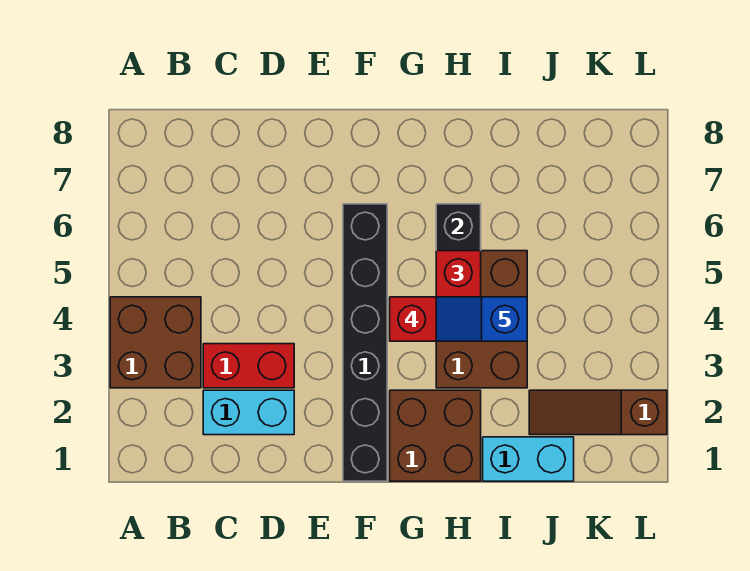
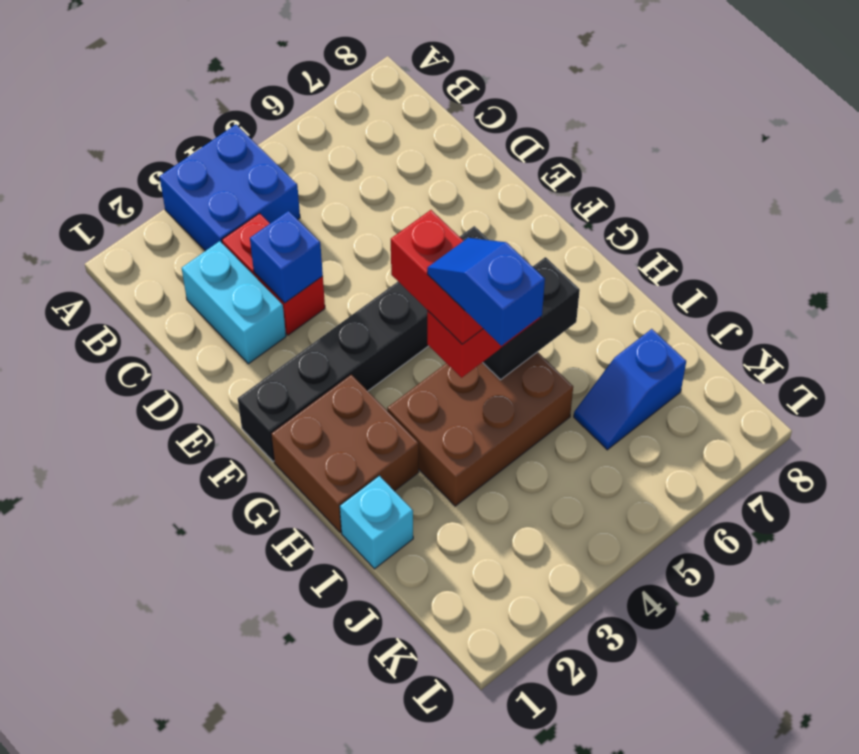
brown brick A3:B4 level 1 -> blue brick A3:B4 level 1
none -> blue brick D3 level 2
cyan brick I1:J1 level 1 -> cyan brick I1 level 1
brown slope J2:L2 level 1 top L -> none
none -> blue slope J6:J7 level 1 top 7

